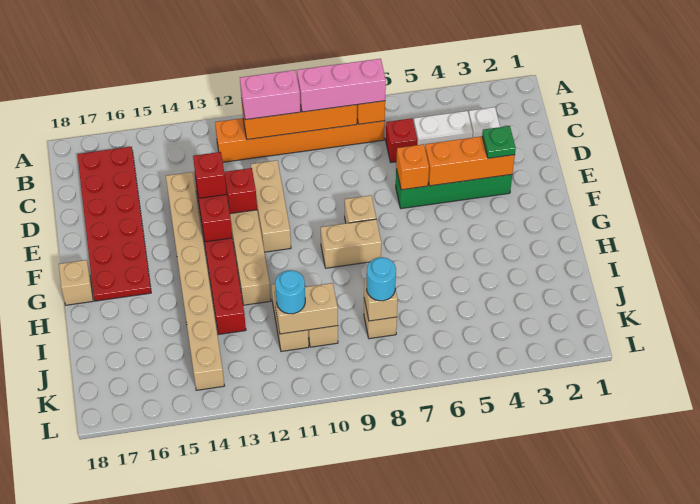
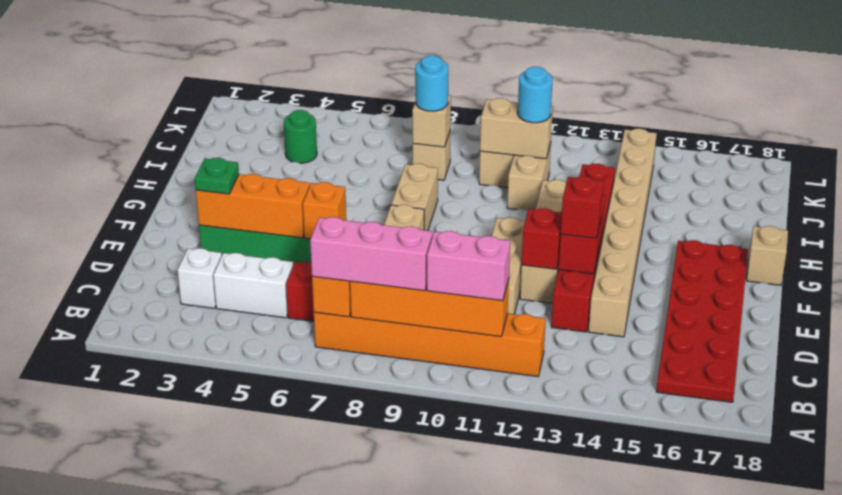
tan brick G8:G9 level 1 -> tan brick G8:H8 level 1
none -> green round brick J4 level 1

